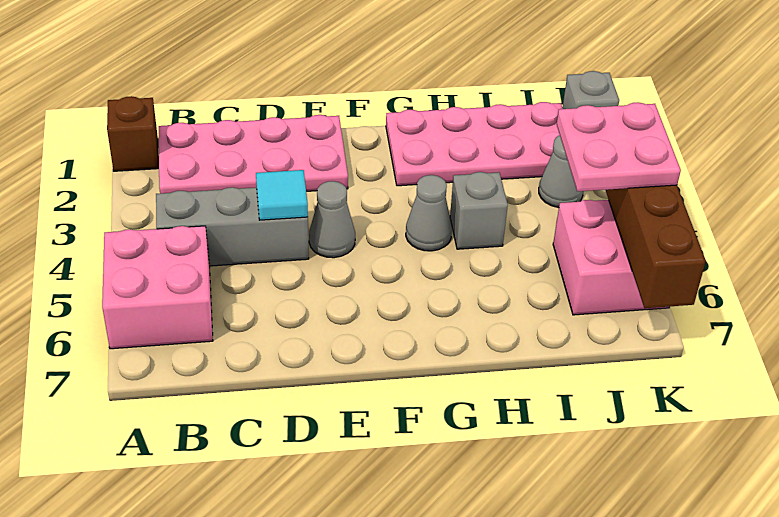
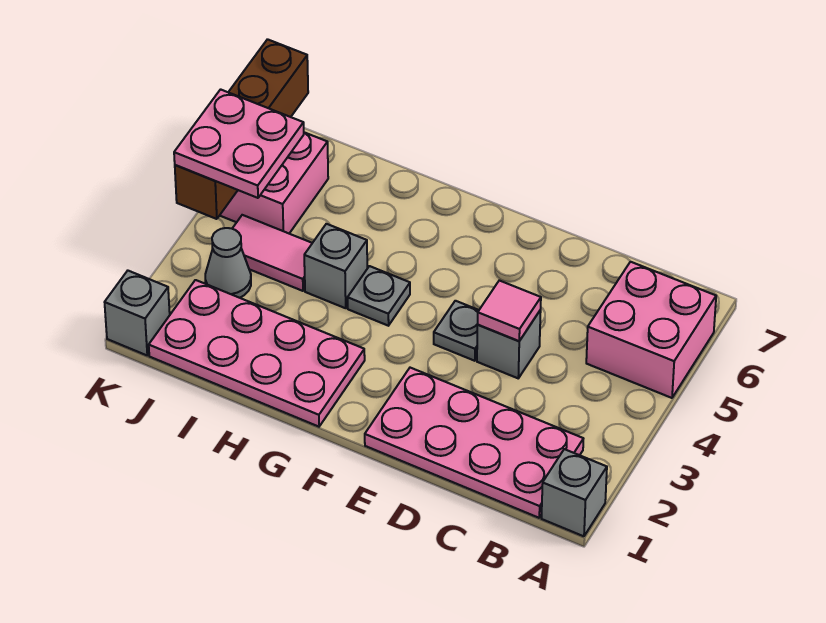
brown brick A1 level 1 -> grey brick A1 level 1
grey brick B4:D4 level 1 -> grey brick D4 level 1
cyan tile D4 level 2 -> pink tile D4 level 2
grey cone E4 level 1 -> grey plate E4 level 1
grey cone G4 level 1 -> grey plate G4 level 1
none -> pink tile I4:J4 level 1

